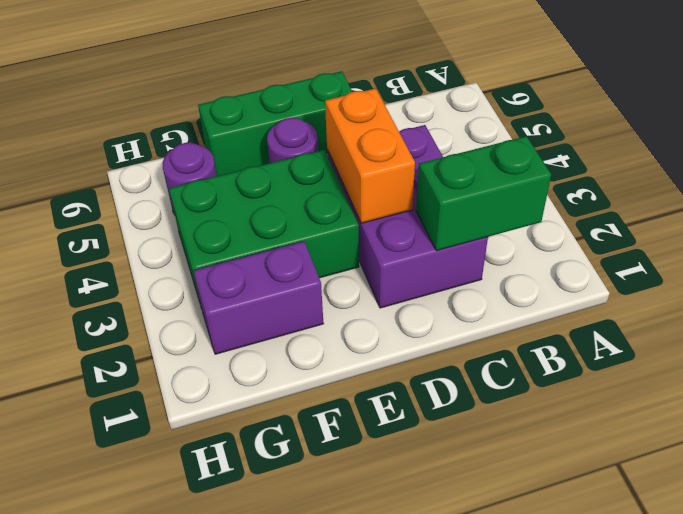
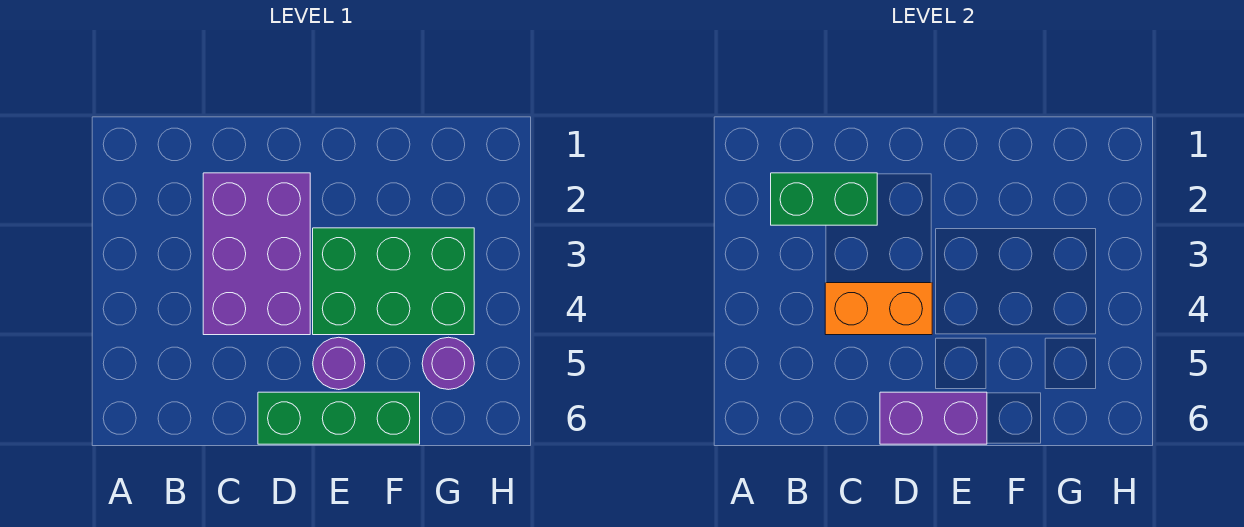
orange brick D3:D4 level 2 -> orange brick C4:D4 level 2
purple brick F2:G2 level 1 -> purple brick D6:E6 level 2

